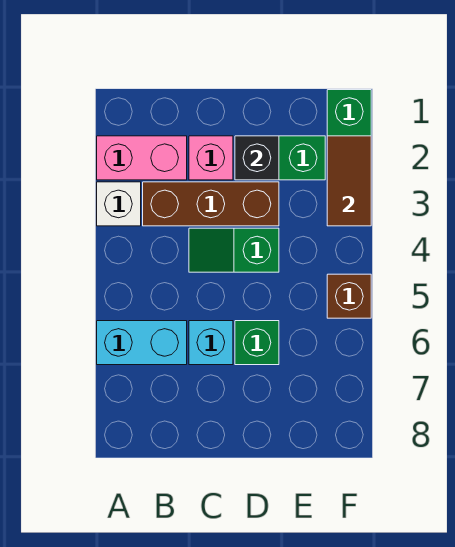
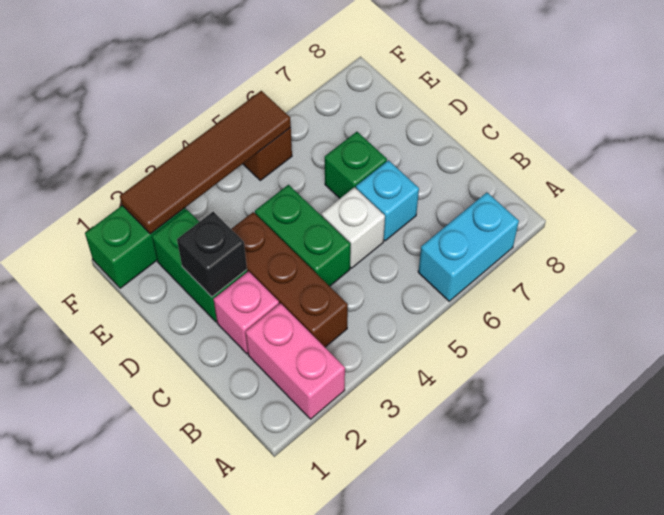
white brick A3 level 1 -> white brick C5 level 1
cyan brick A6:B6 level 1 -> cyan brick A6:A7 level 1
green slope C4:D4 level 1 top D -> green brick C4:D4 level 1
brown tile F2:F3 level 2 -> brown tile F2:F5 level 2

